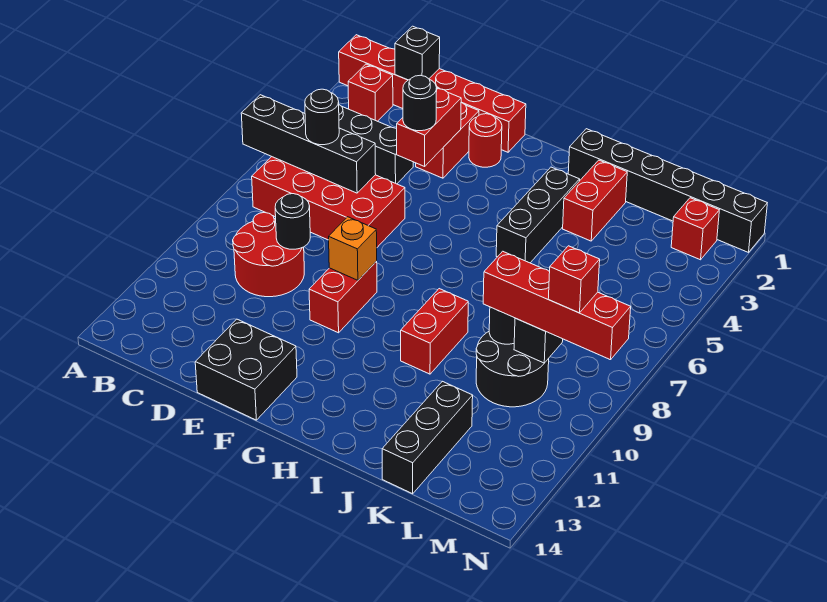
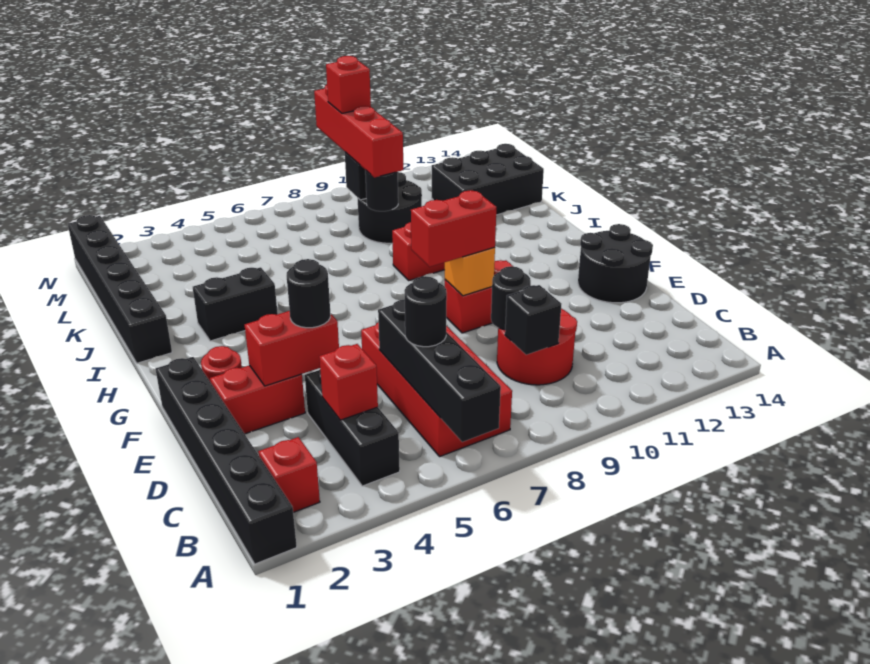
red brick A1:F1 level 1 -> black brick A1:F1 level 1
black brick C1 level 2 -> black brick C9 level 2
black brick E13:F14 level 1 -> black round brick E13:F14 level 1
black brick I3:I5 level 1 -> black brick I3:I4 level 1
red brick J2:J3 level 1 -> red brick F8:F9 level 3
black brick K12:K14 level 1 -> black brick K12:L14 level 1
red brick M2 level 1 -> red brick C4 level 2

